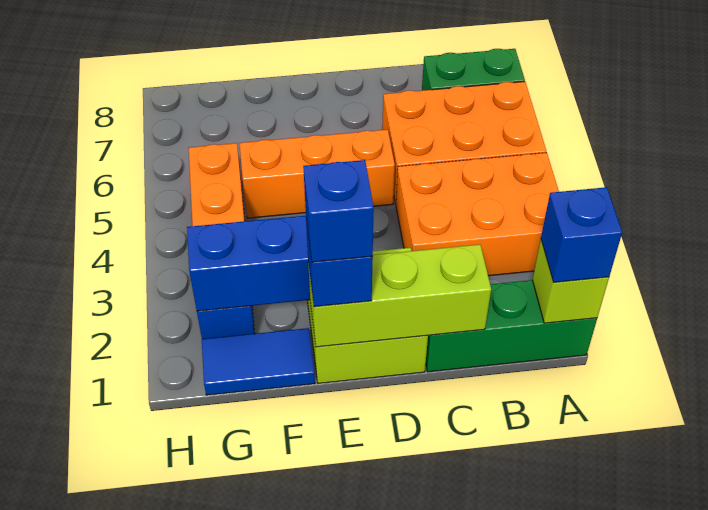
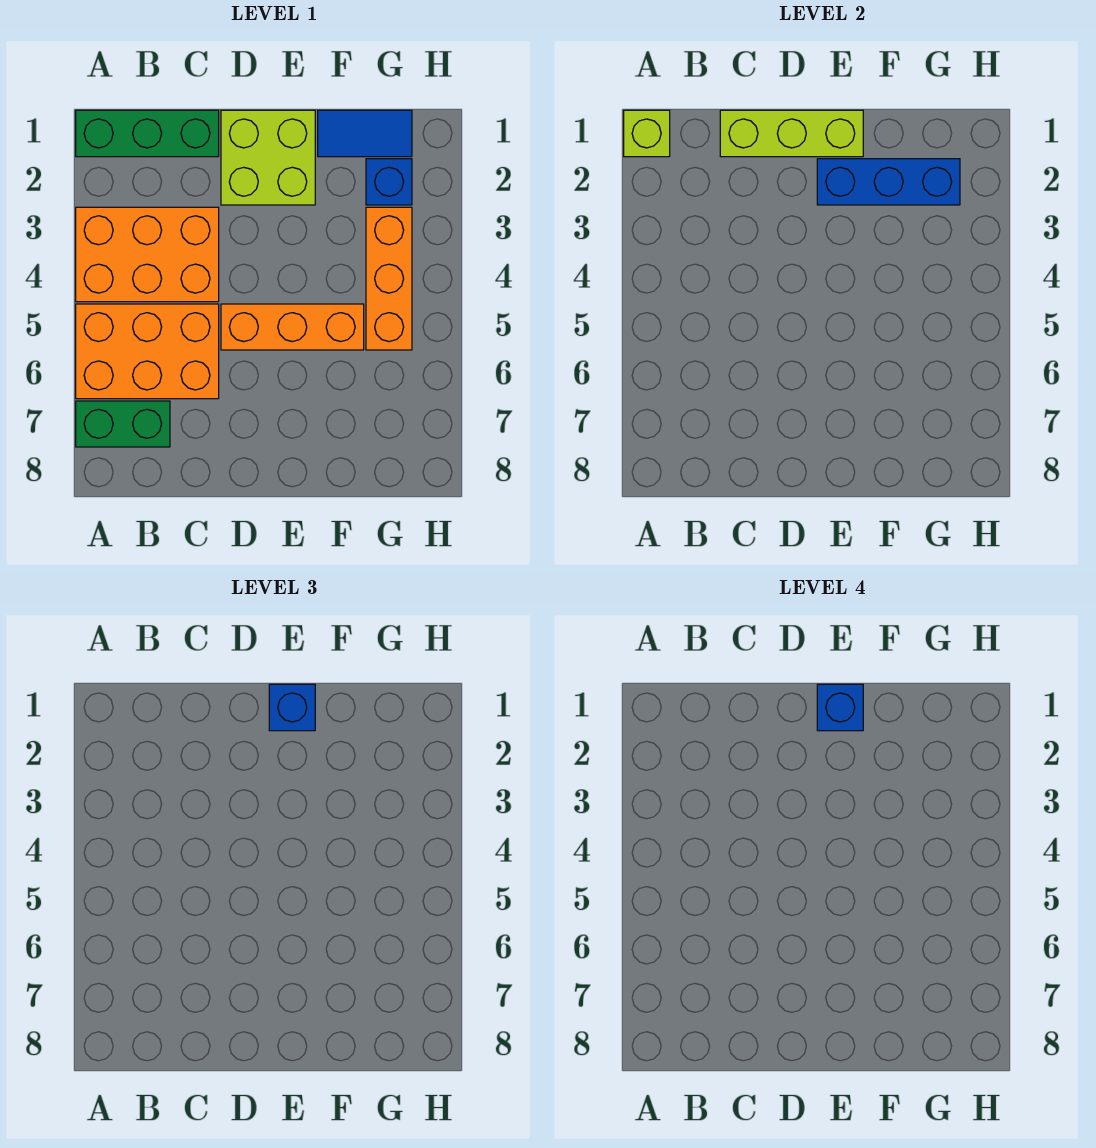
blue brick A1 level 3 -> none

